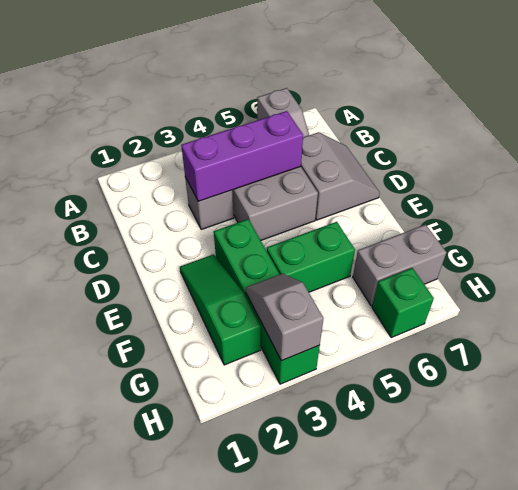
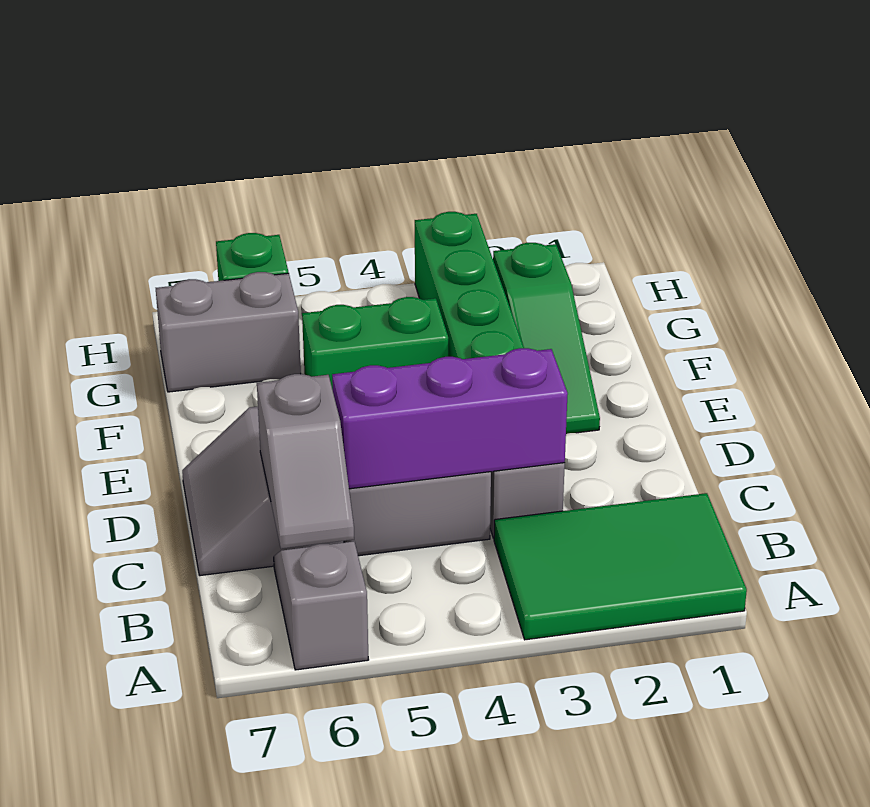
none -> green tile A1:B3 level 1
grey slope G3:H3 level 2 top H -> grey slope B6:C6 level 2 top C

